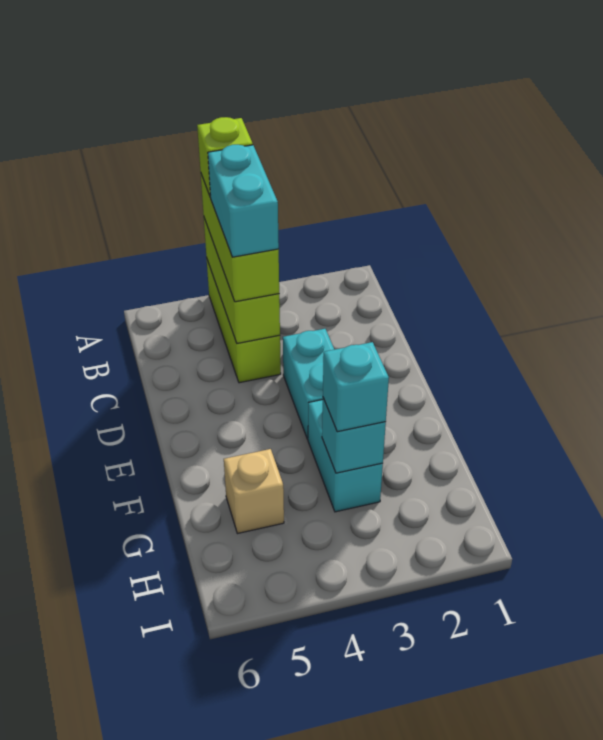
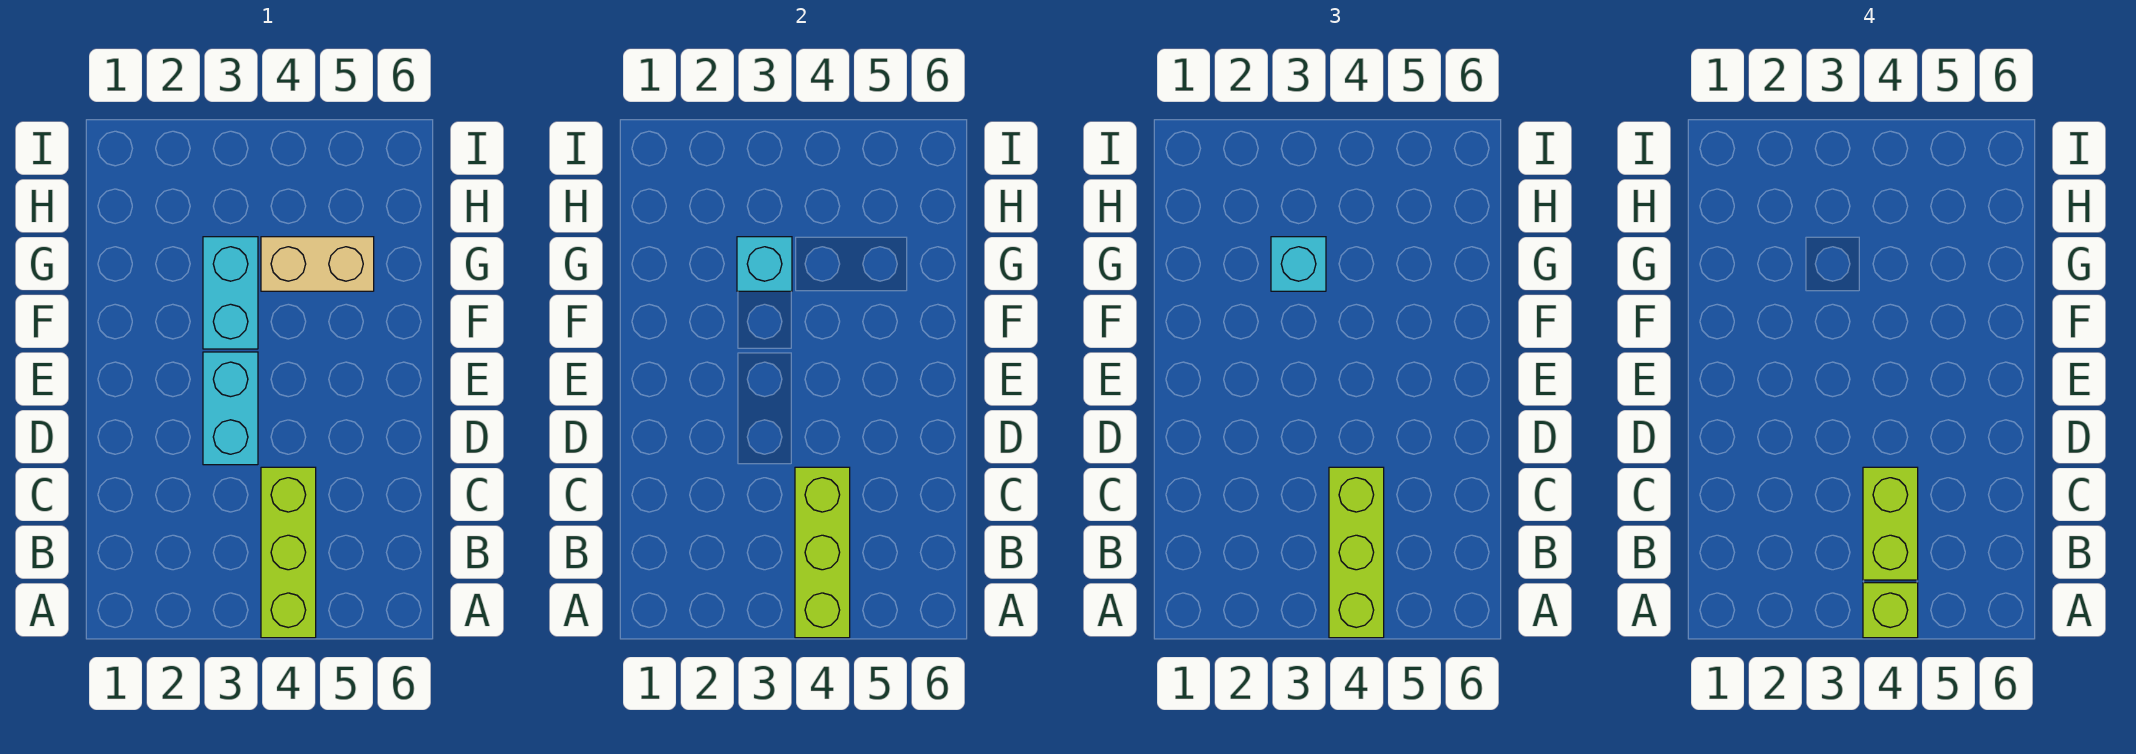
cyan brick B4:C4 level 4 -> lime brick B4:C4 level 4
tan brick G5 level 1 -> tan brick G4:G5 level 1

